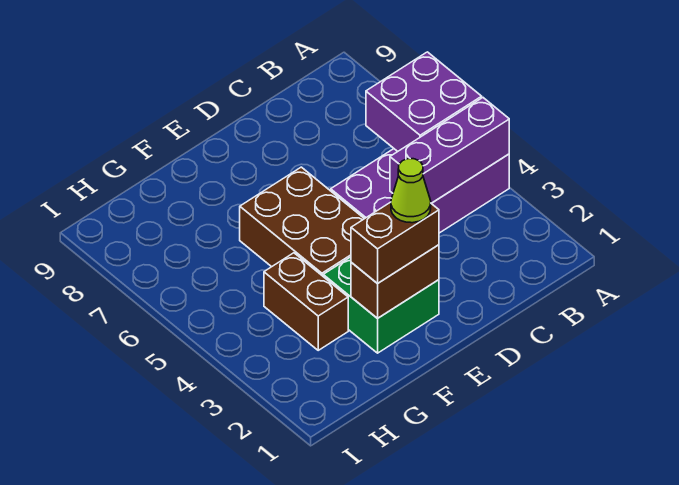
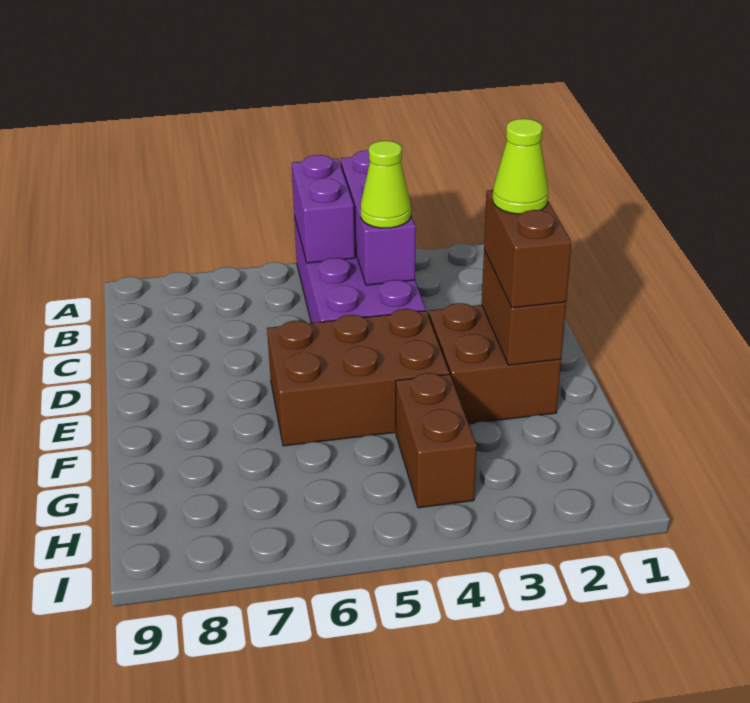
purple brick A5:B6 level 2 -> purple brick A5:B5 level 2
none -> lime cone C4 level 3
green brick E2:F3 level 1 -> brown brick E2:F3 level 1
brown brick G3:G4 level 1 -> brown brick G4:H4 level 1

